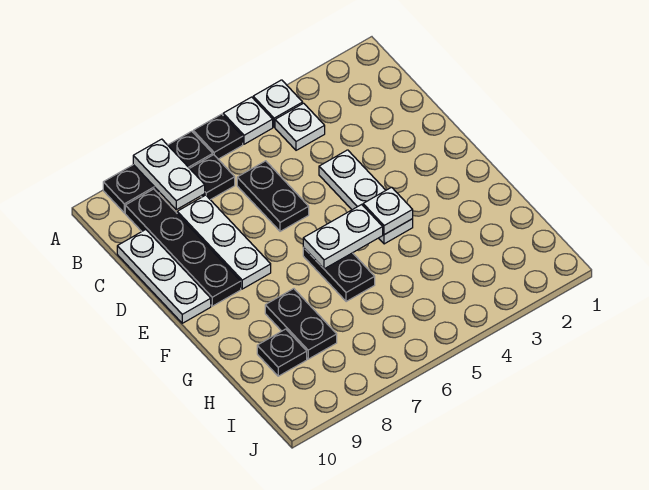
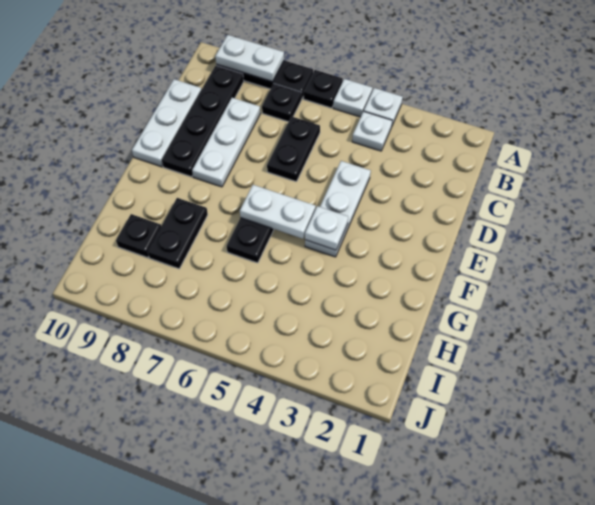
white plate A8:B8 level 2 -> white plate A8:A9 level 2

